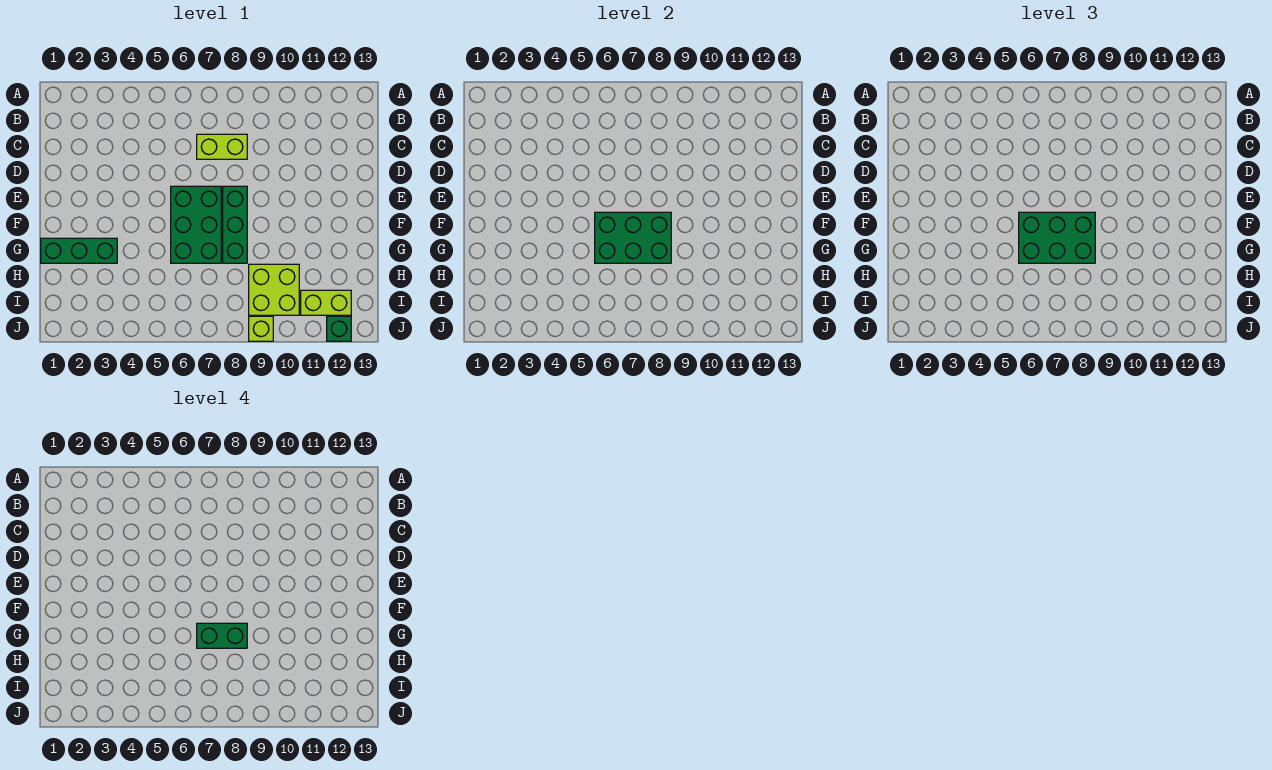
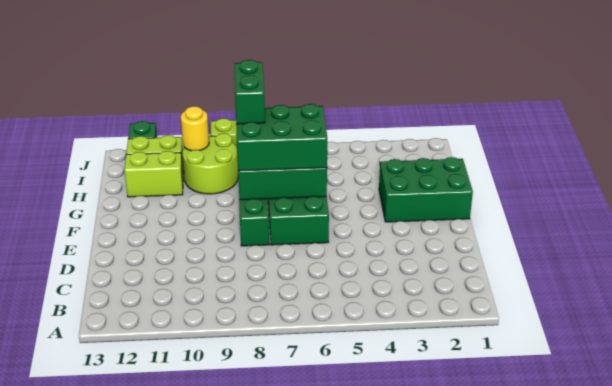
lime brick C7:C8 level 1 -> lime brick H11:H12 level 1
green brick G1:G3 level 1 -> green brick F1:G3 level 1
green brick G7:G8 level 4 -> green brick G8:H8 level 4
lime brick H9:I10 level 1 -> lime round brick H9:I10 level 1
none -> yellow round brick I10 level 2

